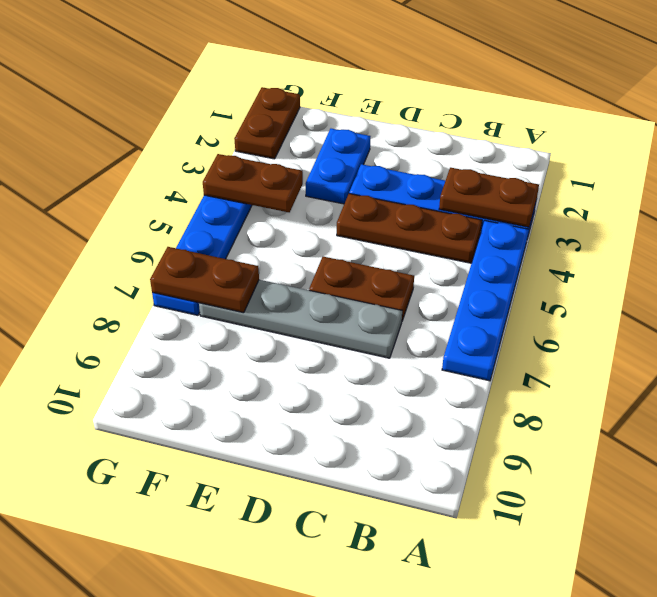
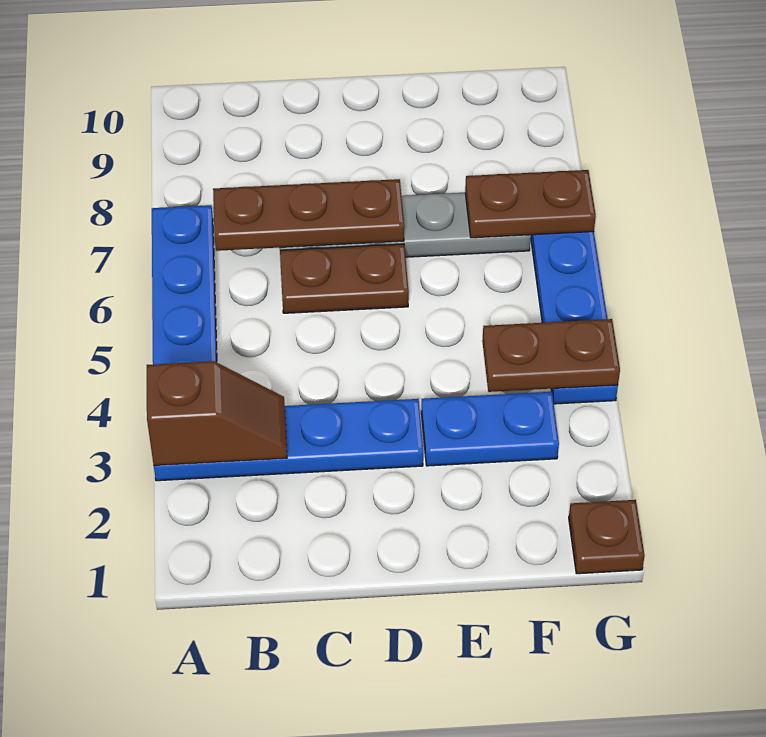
brown plate A3:B3 level 2 -> brown slope A3:B3 level 2 top A
brown plate B4:D4 level 1 -> brown plate B7:D7 level 2
blue plate E2:E3 level 1 -> blue plate E3:F3 level 1
brown plate G1:G2 level 1 -> brown plate G1 level 1

